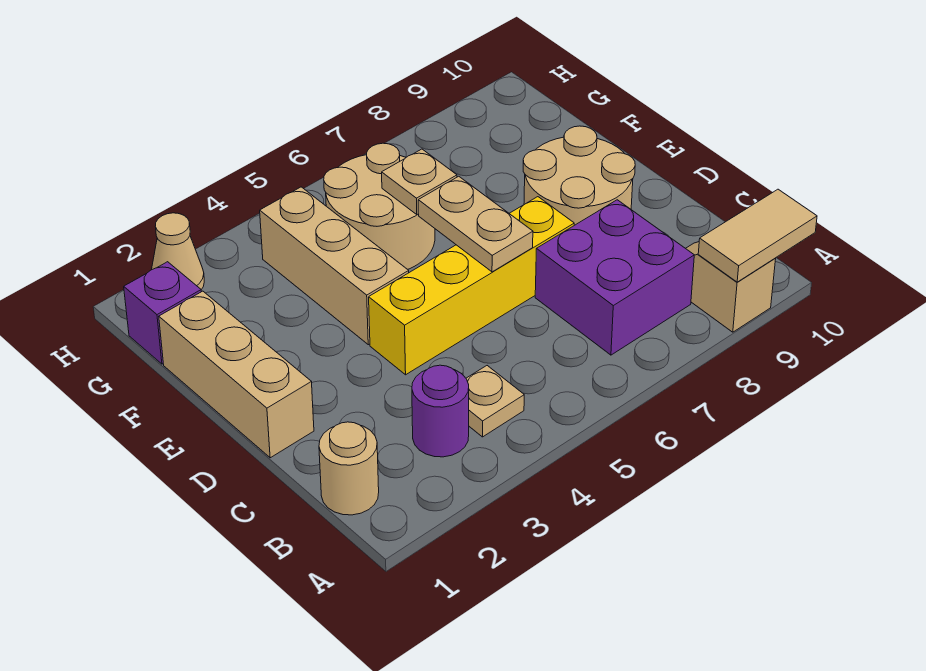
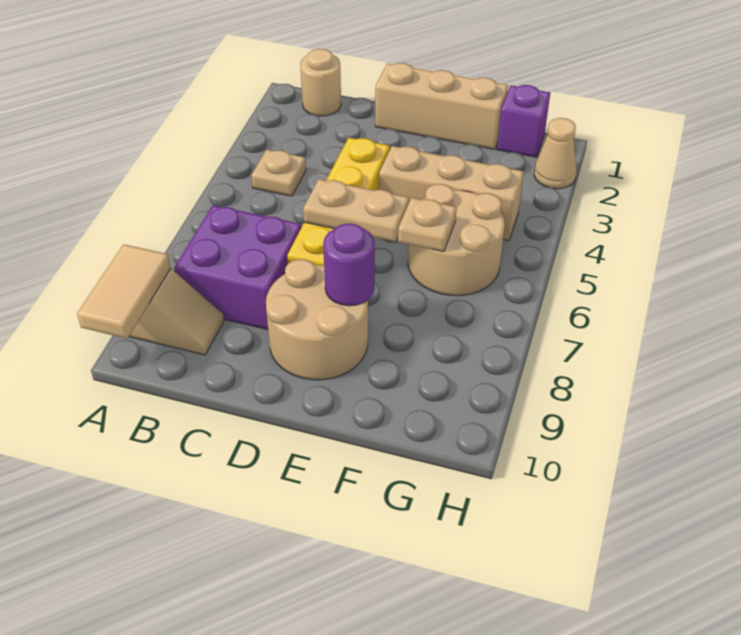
purple round brick B3 level 1 -> purple round brick E8 level 2

